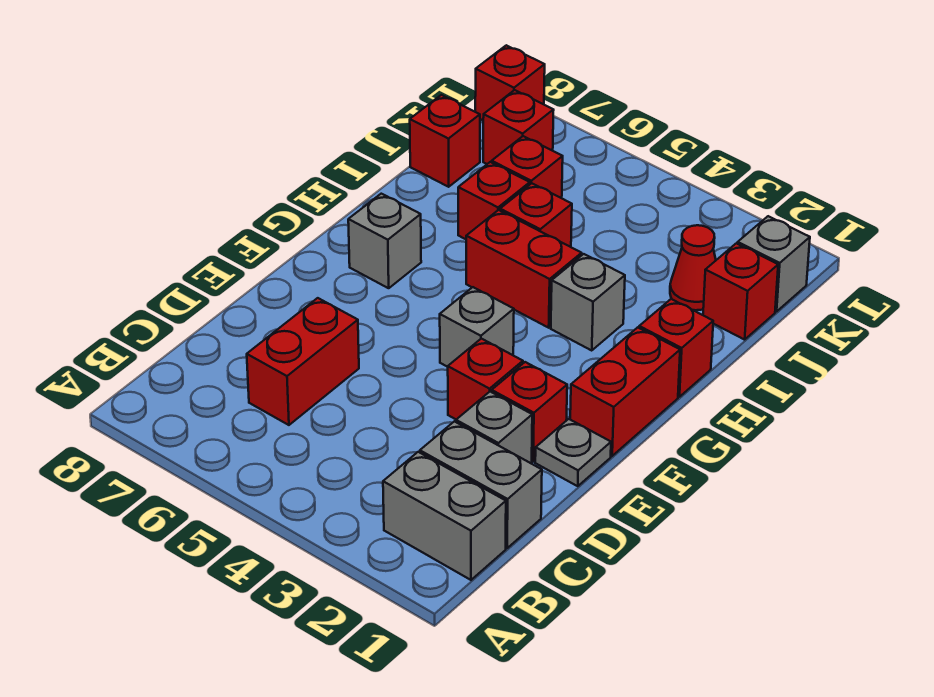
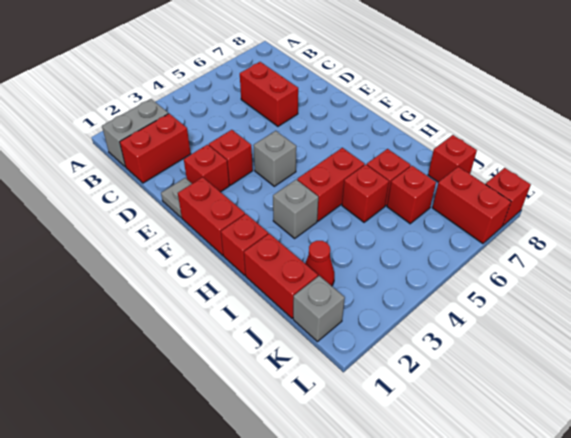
grey brick C1:C2 level 1 -> red brick C1:C2 level 1
grey brick D2 level 1 -> none
grey brick G7 level 1 -> none
red brick J1 level 1 -> red brick I1:J1 level 1
red brick K7 level 1 -> red brick K7:L7 level 1

